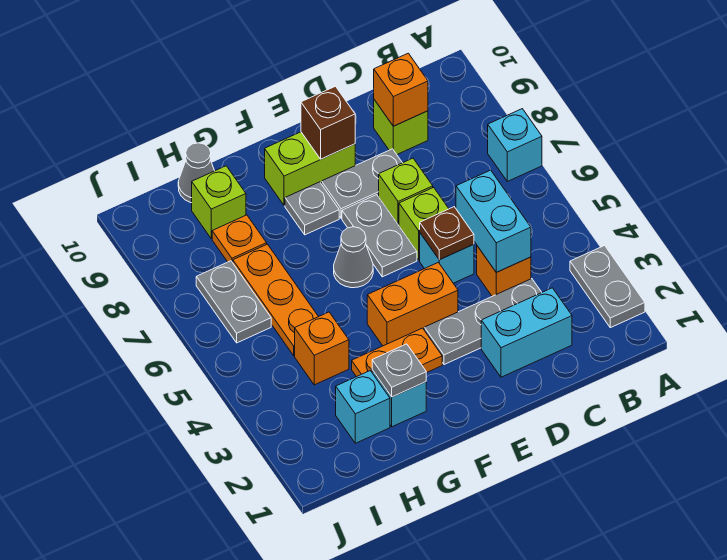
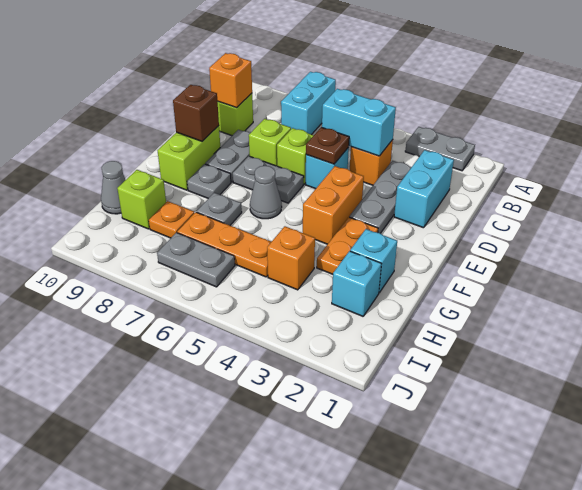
cyan brick A7 level 1 -> cyan brick A7:B7 level 1
grey plate G2 level 2 -> grey plate G7 level 1

